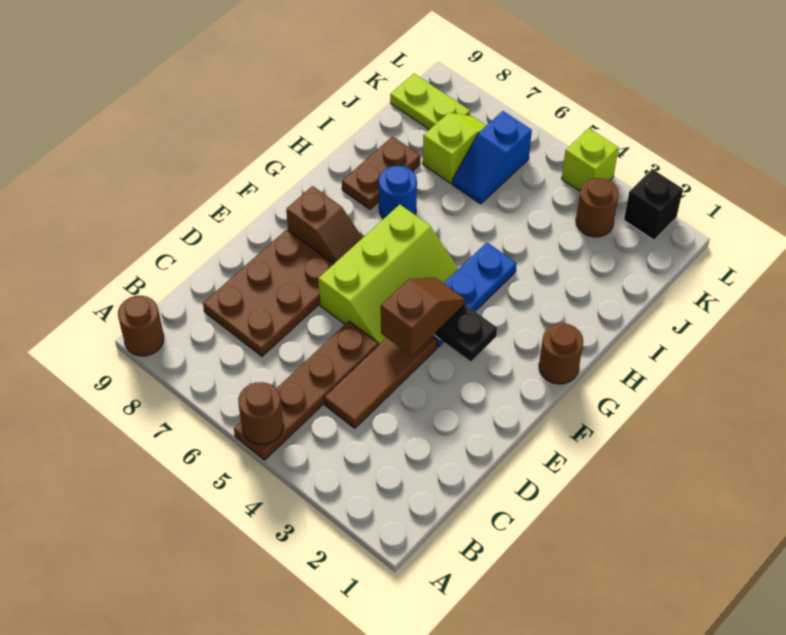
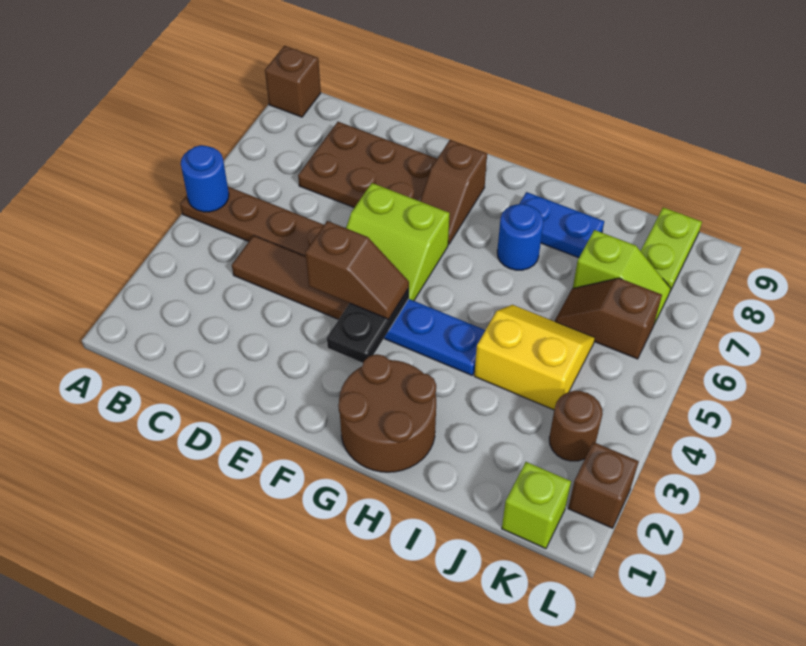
brown round brick A5 level 2 -> blue round brick A5 level 2
brown round brick A9 level 1 -> brown brick A9 level 1
lime slope E5:G6 level 1 top 6 -> lime slope E5:F6 level 1 top 6
brown round brick G1 level 1 -> brown round brick G1:H2 level 1
brown plate H8:I8 level 1 -> blue plate H8:I8 level 1
none -> yellow slope I4:J5 level 1 top 4
blue slope J6:K6 level 1 top K -> brown slope J6:K6 level 1 top K
black brick L2 level 1 -> brown brick L2 level 1
lime brick L4 level 1 -> lime brick K1 level 1

